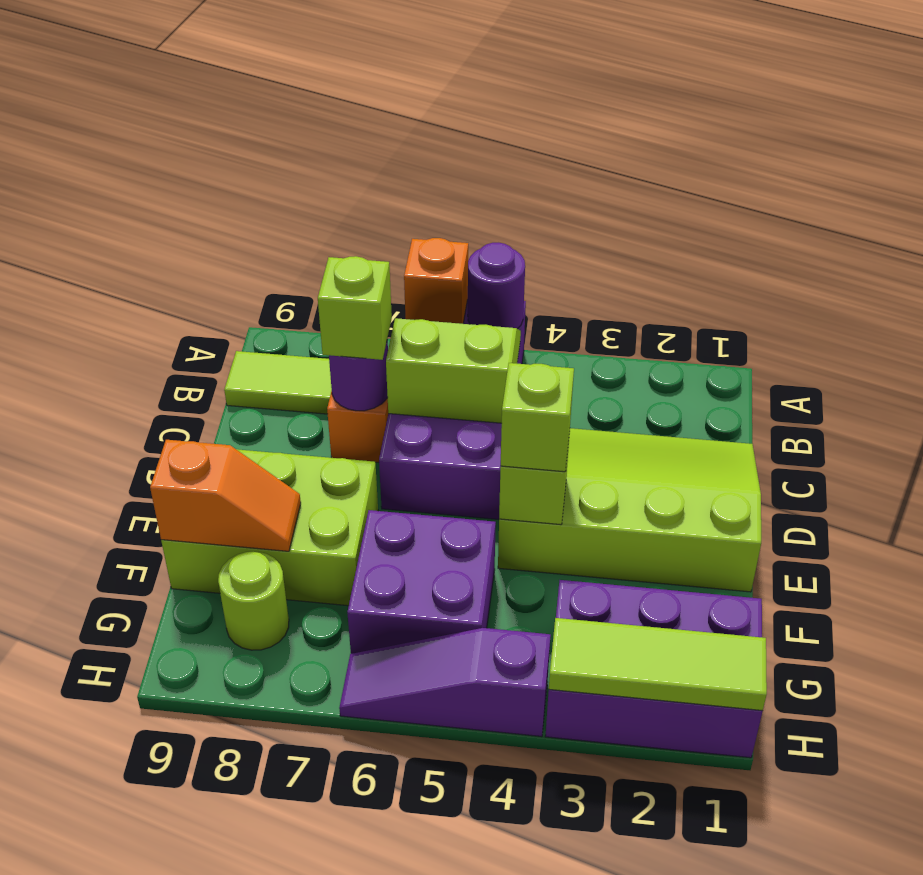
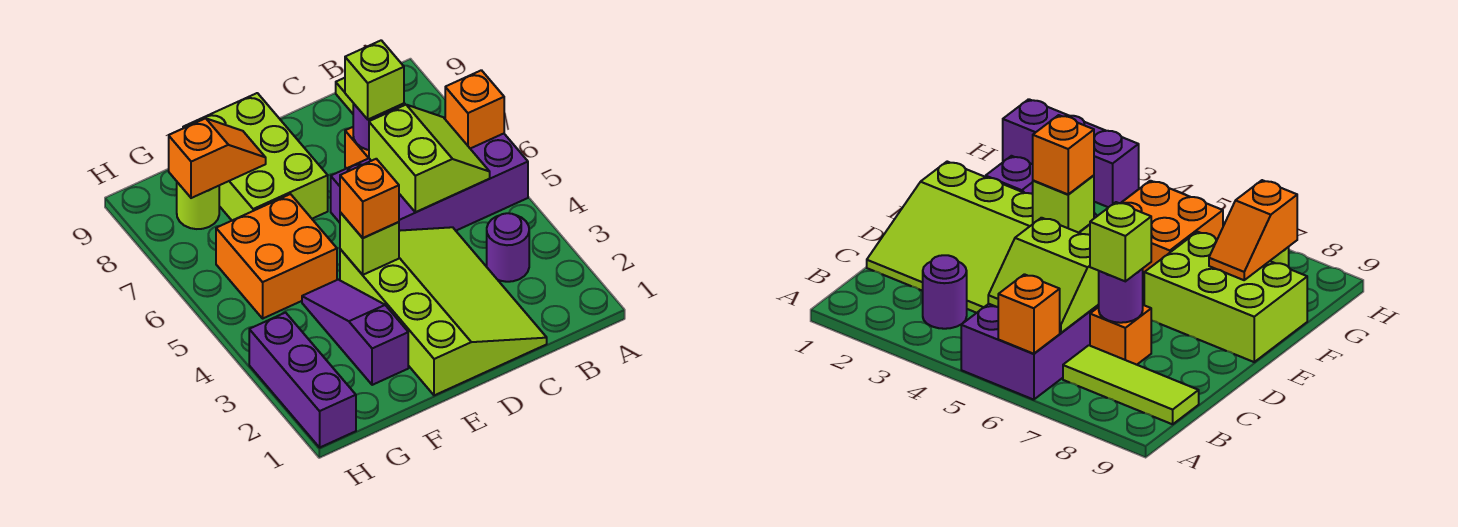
purple round brick A5 level 2 -> purple round brick B3 level 1
lime brick E4 level 3 -> orange brick E4 level 3
purple brick F5:G6 level 1 -> orange brick F5:G6 level 1
orange slope F8:F9 level 2 top 9 -> orange slope F8:G8 level 2 top G
purple brick G1:H3 level 1 -> purple brick H1:H3 level 1
lime tile H1:H3 level 2 -> none
purple slope H4:H6 level 1 top 4 -> purple slope F2:F4 level 1 top 2

